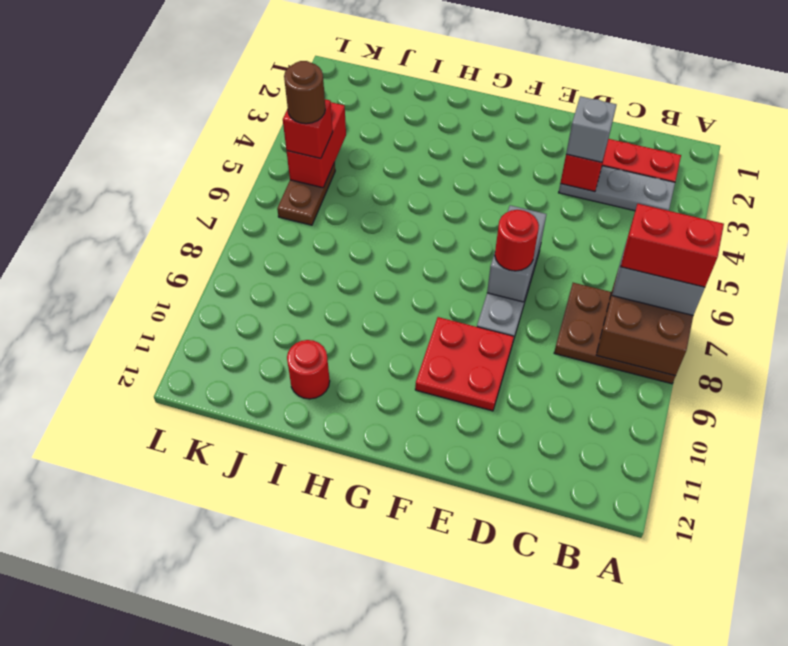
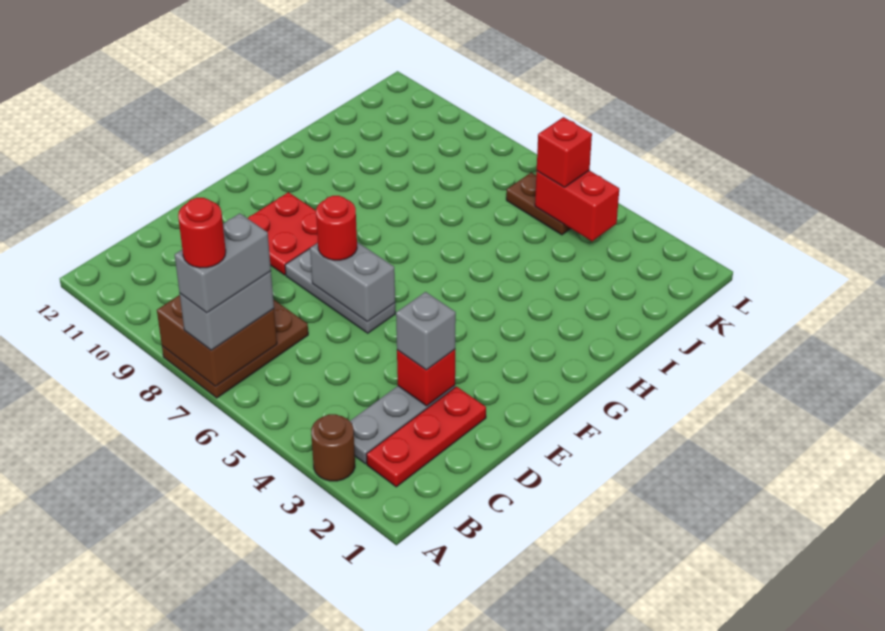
red brick A7:B7 level 4 -> grey brick A7:B7 level 4
red round brick I11 level 1 -> red round brick A7 level 5
brown round brick K5 level 4 -> brown round brick A3 level 1

